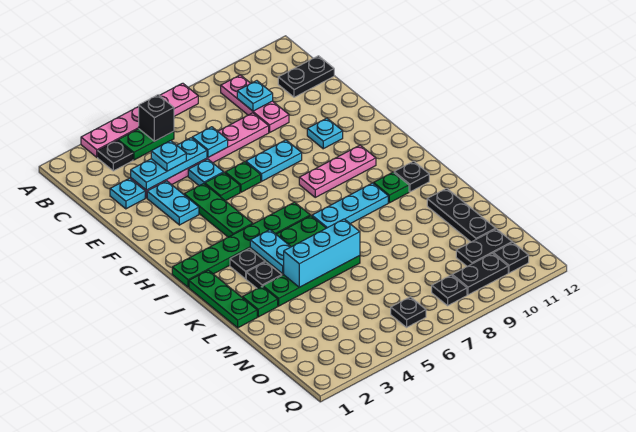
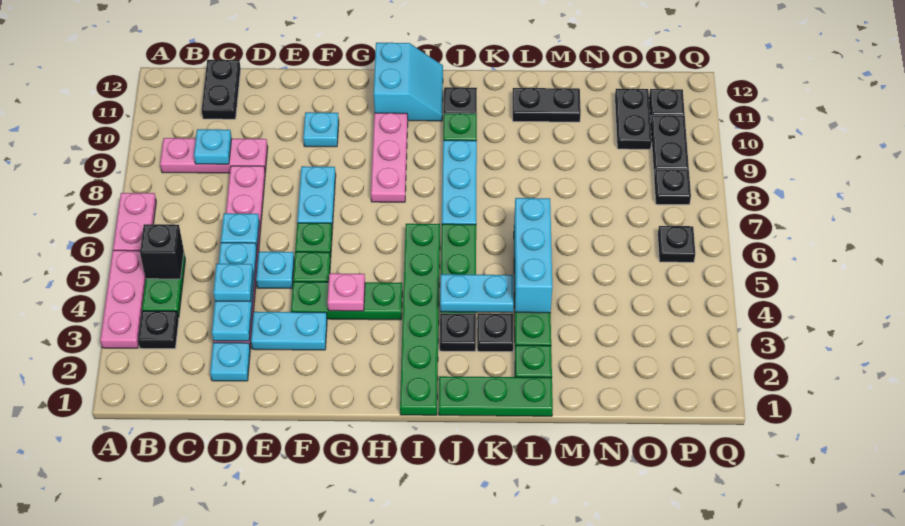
none -> pink plate G4 level 2
none -> cyan slope H11:I12 level 1 top H
black plate L11:N11 level 1 -> black plate L11:M11 level 1

